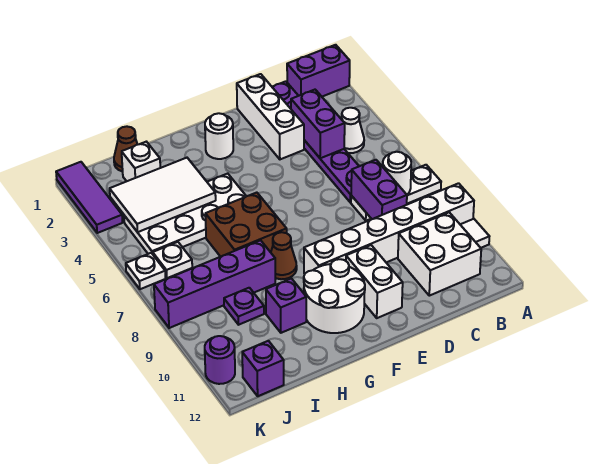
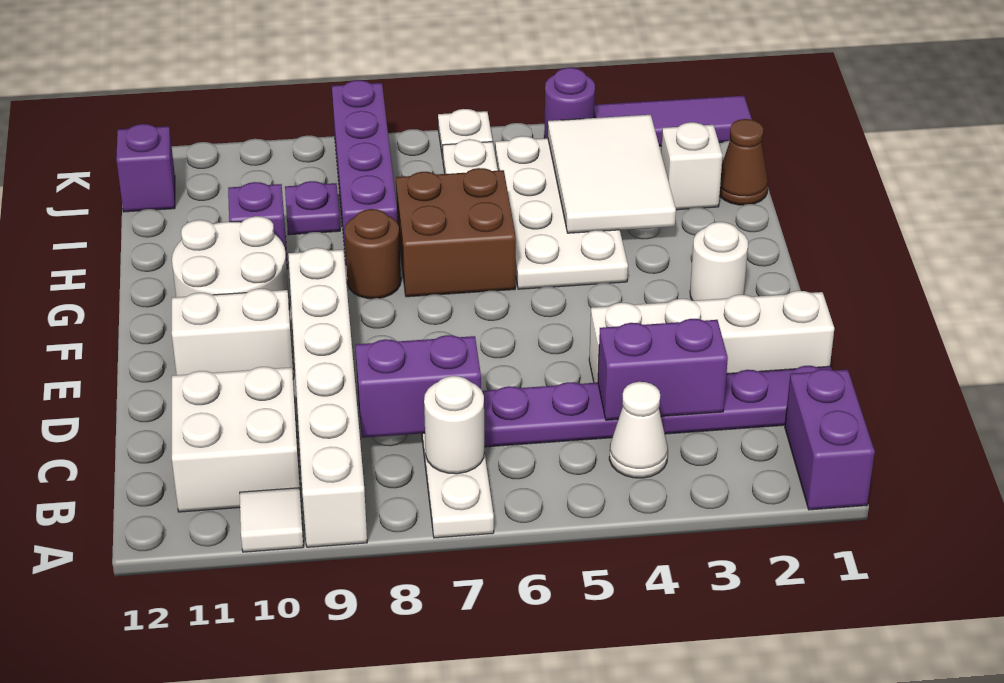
white brick D1:D3 level 1 -> white brick D1:D4 level 1
brown cone G8 level 1 -> brown round brick G8 level 1
purple round brick K11 level 1 -> purple round brick K4 level 1

